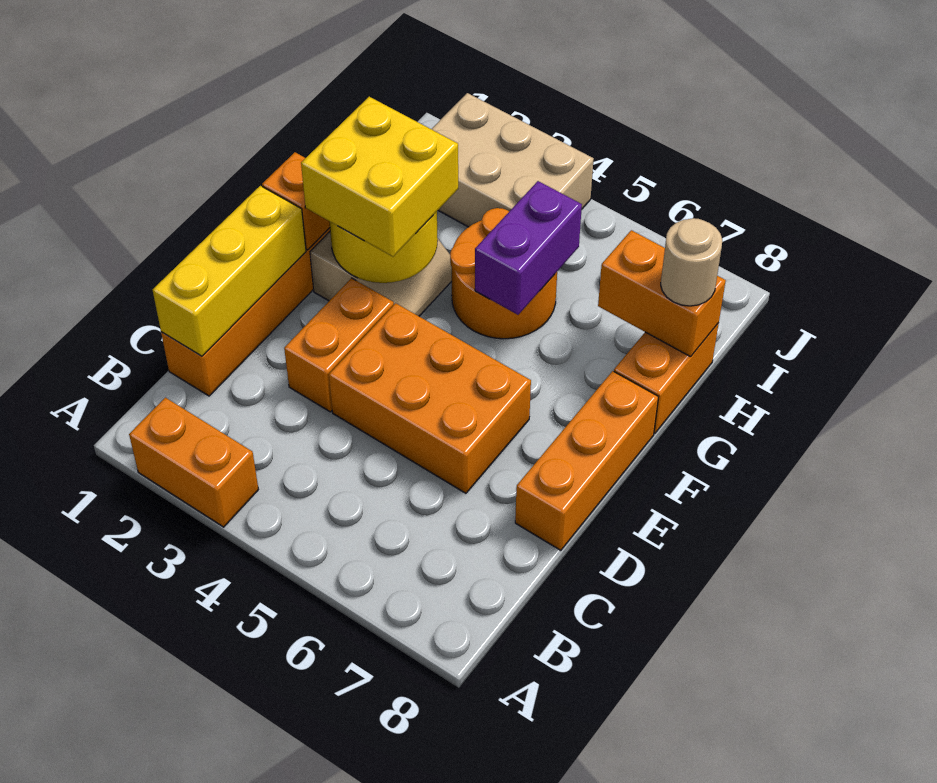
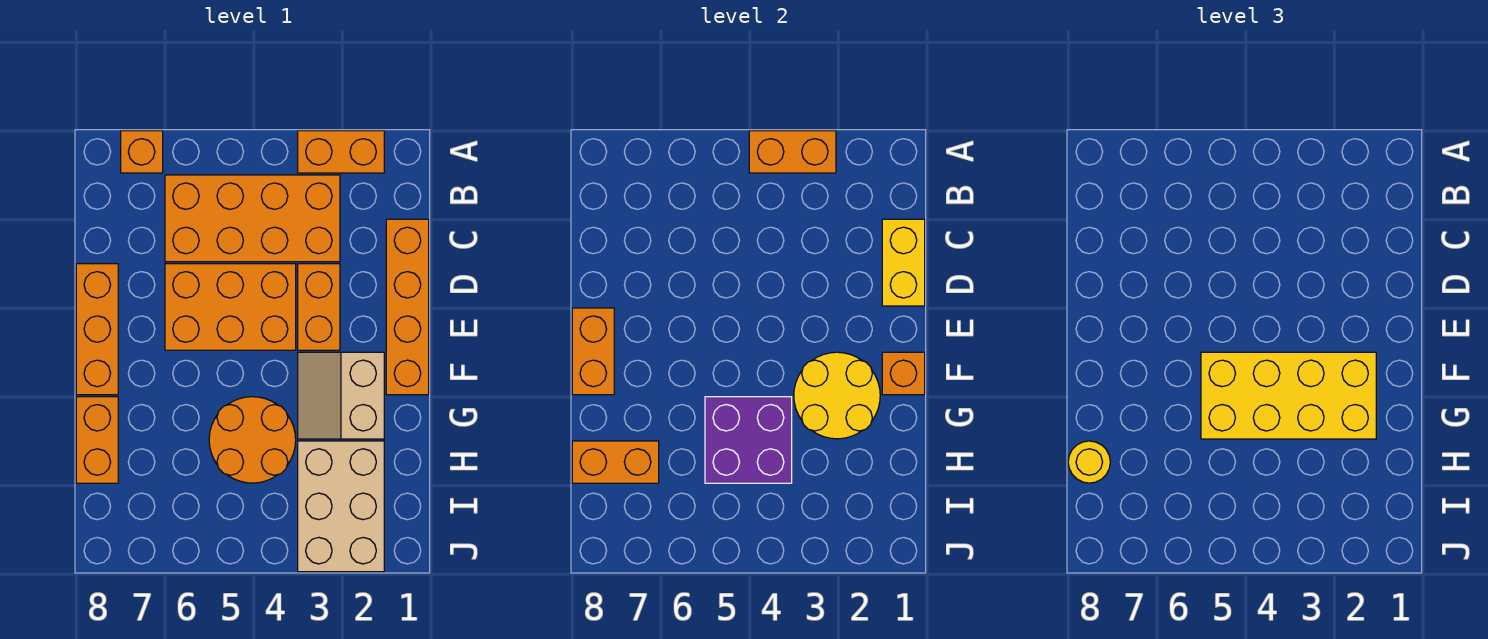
none -> orange brick A3:A4 level 2
none -> orange brick A7 level 1
none -> orange brick B3:C6 level 1
yellow brick C1:E1 level 2 -> yellow brick C1:D1 level 2
none -> orange brick E8:F8 level 2
yellow brick F2:G3 level 3 -> yellow brick F2:G5 level 3
purple brick G5:H5 level 2 -> purple brick G4:H5 level 2
tan round brick H8 level 3 -> yellow round brick H8 level 3
tan brick I2:J4 level 1 -> tan brick H2:J3 level 1

